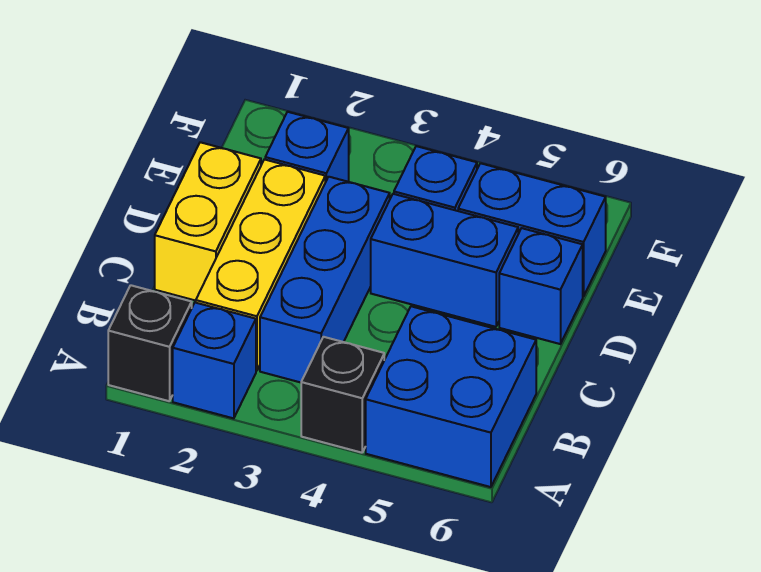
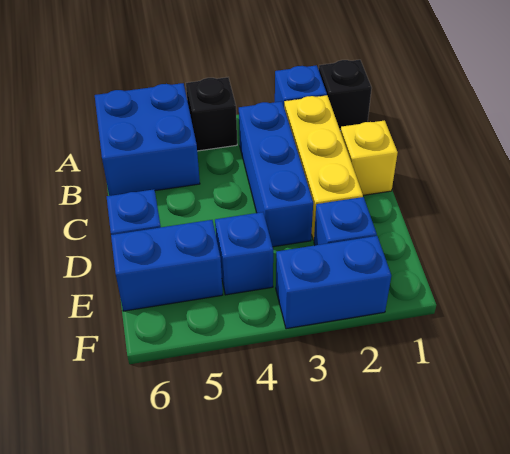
yellow brick C1:D1 level 1 -> yellow brick C1 level 1
blue brick D4:D5 level 1 -> blue brick F2:F3 level 1

